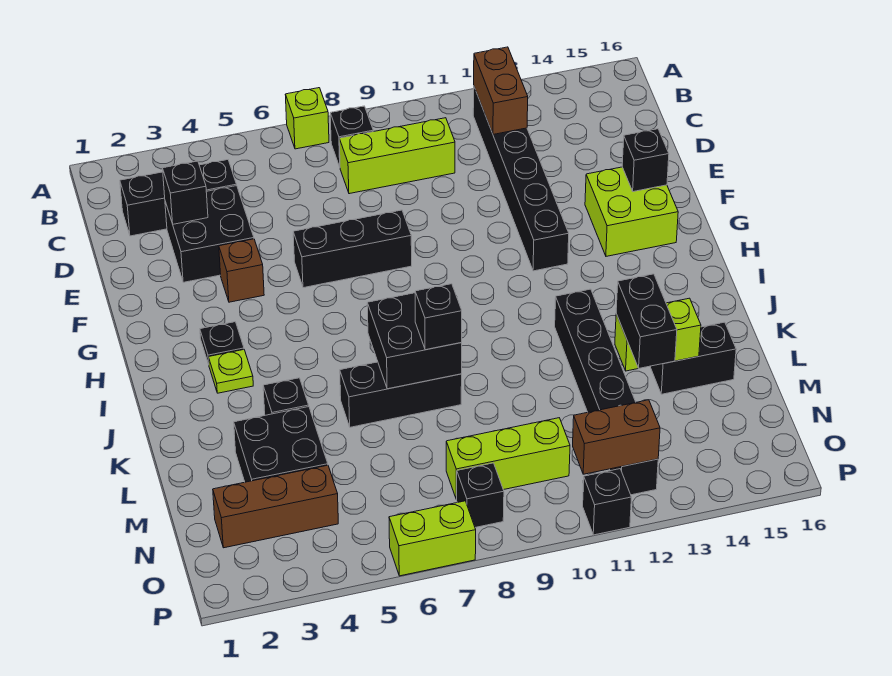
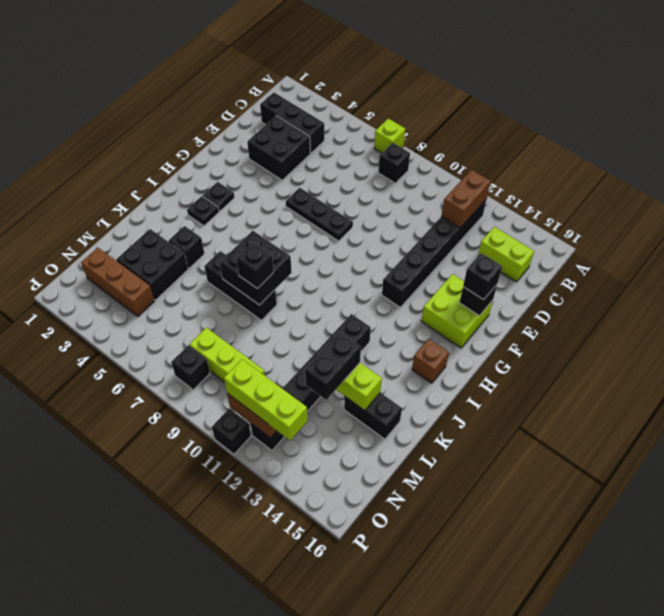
lime brick C8:C10 level 1 -> lime brick O11:O13 level 3
black brick D3 level 2 -> black brick F15 level 3
brown brick F4 level 1 -> brown brick I15 level 1
black brick F6:F8 level 1 -> black plate F6:F8 level 1
lime plate I3 level 1 -> black plate I3 level 1
lime brick P6:P7 level 1 -> lime brick C14:C15 level 1

